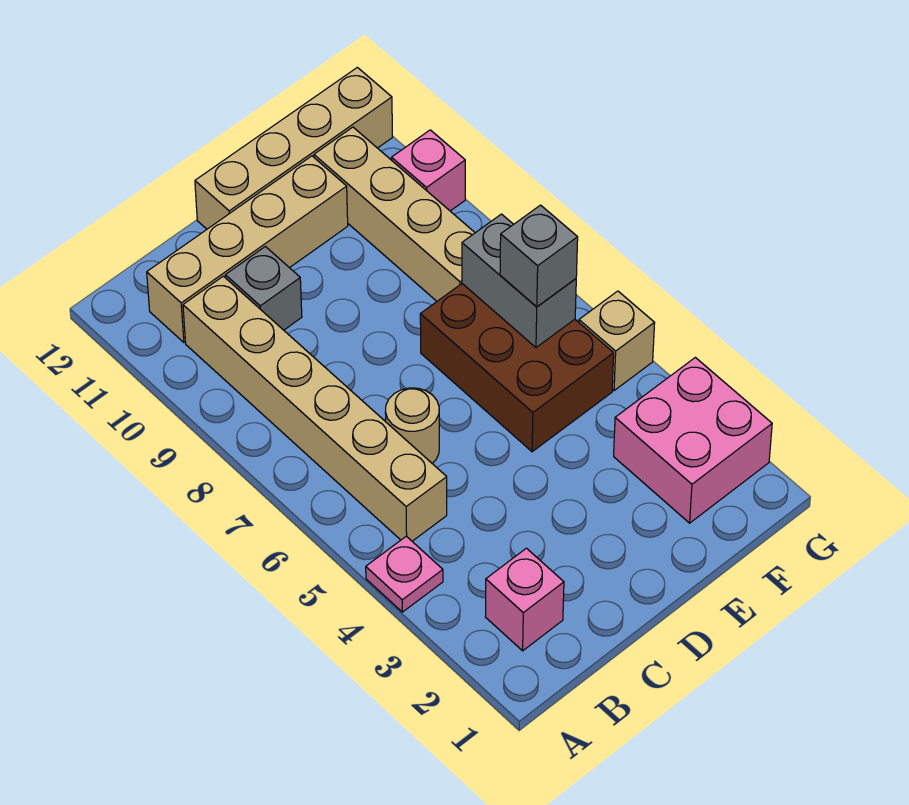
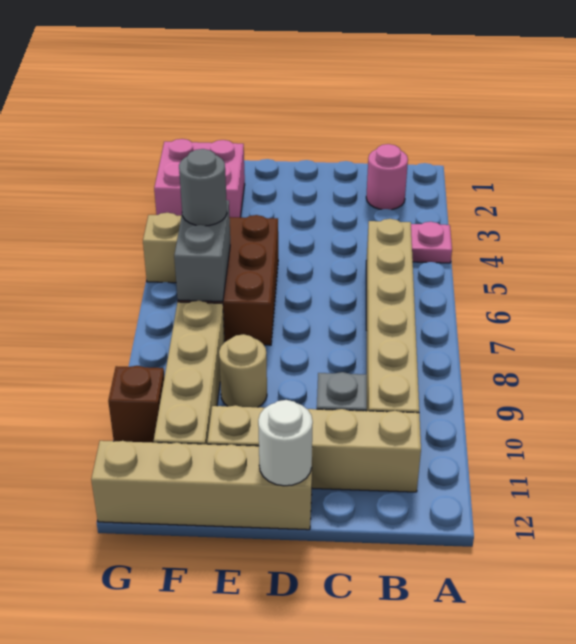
pink brick B2 level 1 -> pink round brick B2 level 1
tan round brick C6 level 1 -> tan round brick E9 level 1
none -> white round brick D12 level 2
grey brick F6 level 3 -> grey round brick F6 level 3
pink brick G10 level 1 -> brown brick G10 level 1

